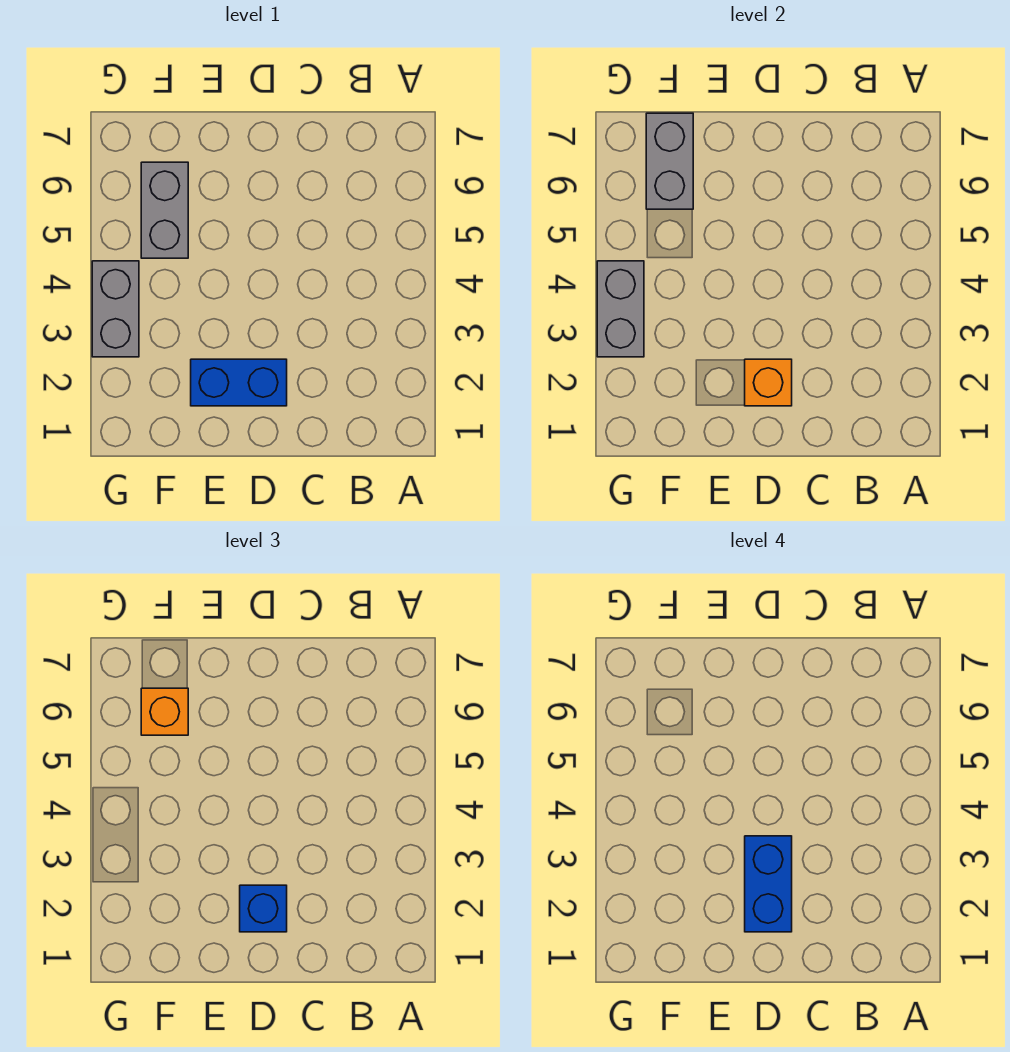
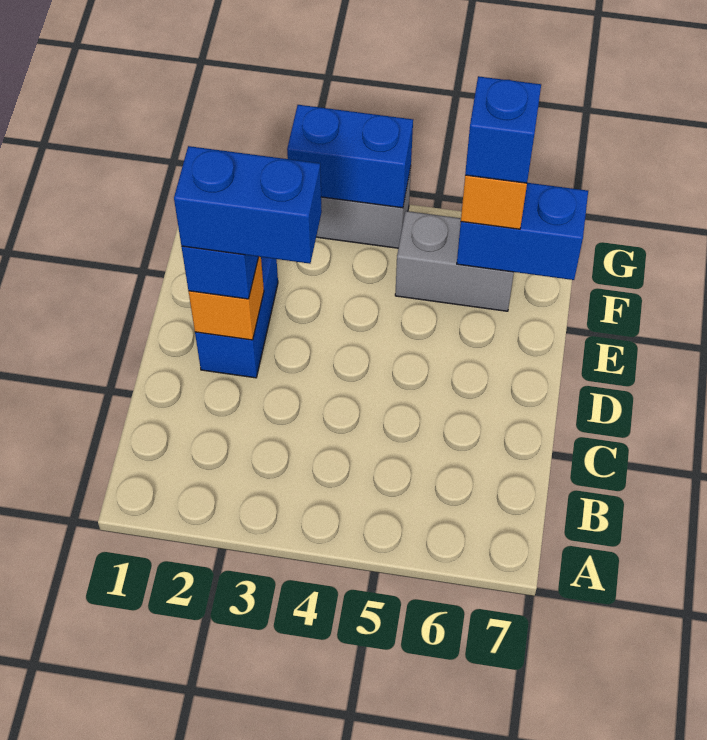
grey brick F6:F7 level 2 -> blue brick F6:F7 level 2
none -> blue brick F6 level 4
grey brick G3:G4 level 2 -> blue brick G3:G4 level 2

